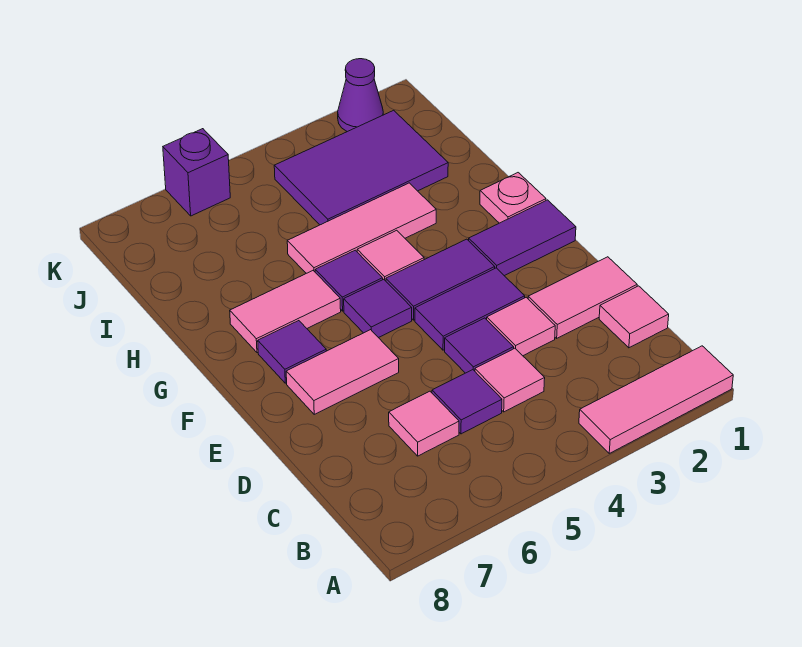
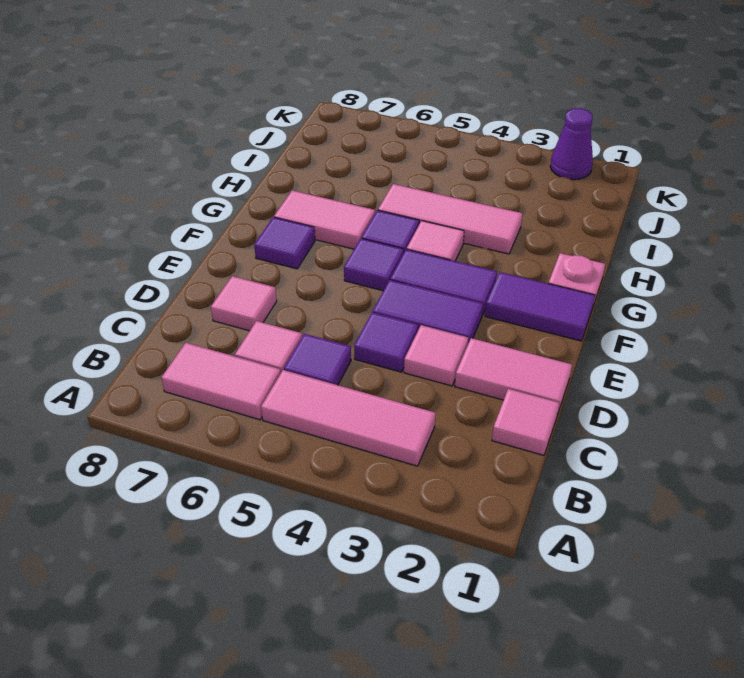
pink tile A1:A3 level 1 -> pink tile B3:B5 level 1
pink tile C4 level 1 -> pink tile D7 level 1
pink tile E6:E7 level 1 -> pink tile B6:B7 level 1
purple tile I2:J4 level 1 -> none
purple brick K6 level 1 -> none

